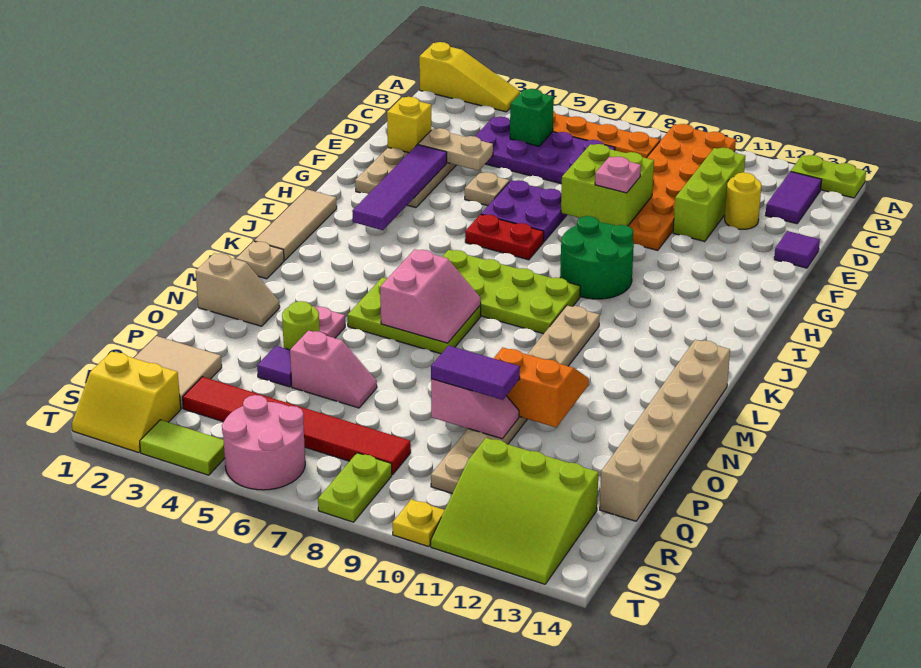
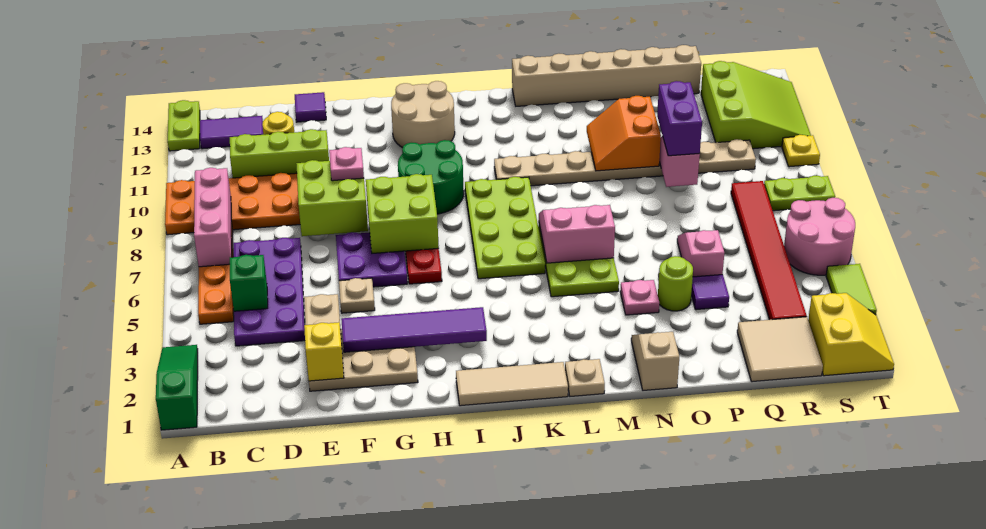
yellow slope A1:A3 level 1 top 1 -> green slope A1:A3 level 1 top 1
none -> pink brick B7:B9 level 2
none -> lime brick G7:H8 level 2
none -> tan round brick H12:I13 level 1
purple tile P9:P10 level 3 -> purple brick P9:P10 level 3

